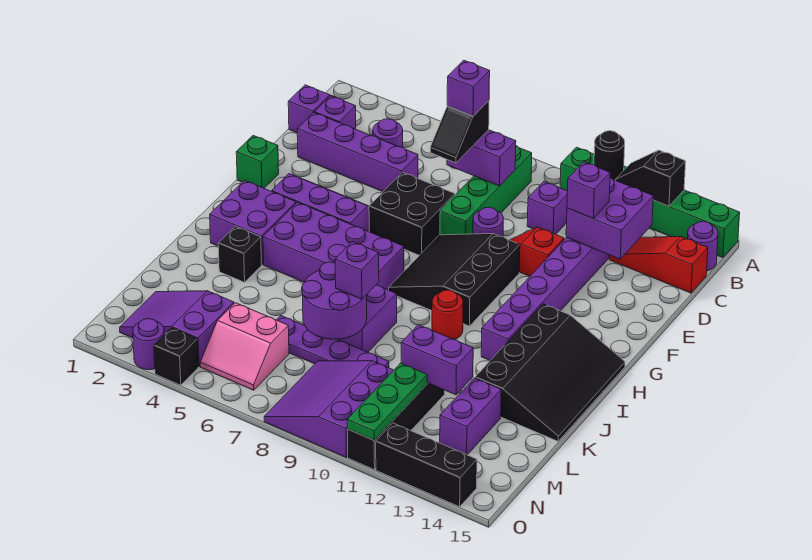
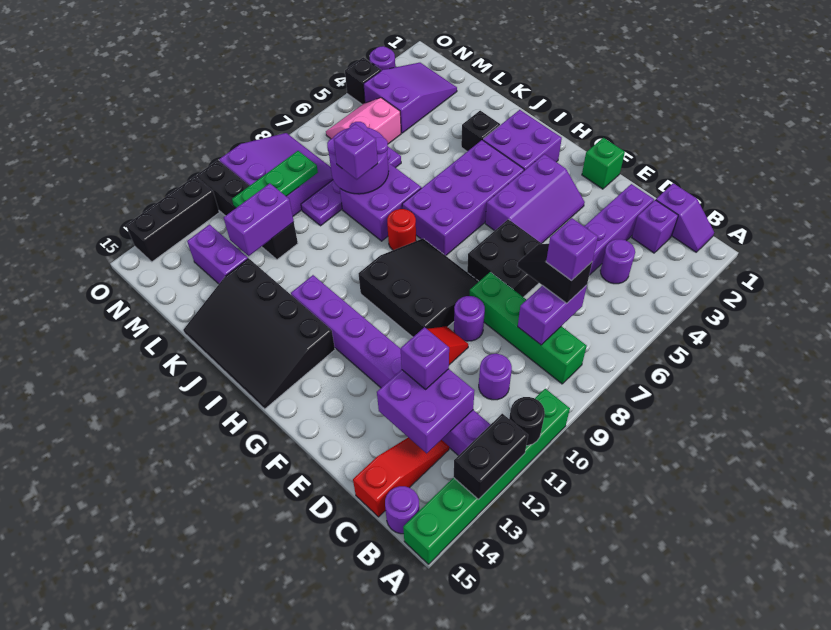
black slope A12:A13 level 2 top 13 -> black brick A12:A13 level 2
purple brick C10 level 1 -> purple round brick C10 level 1
red round brick I10 level 1 -> red round brick I8 level 1
green plate M11:O11 level 2 -> green plate M9:M11 level 2

